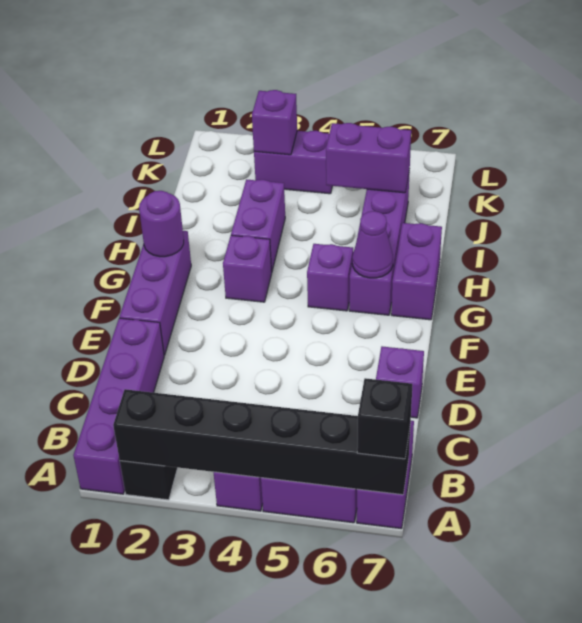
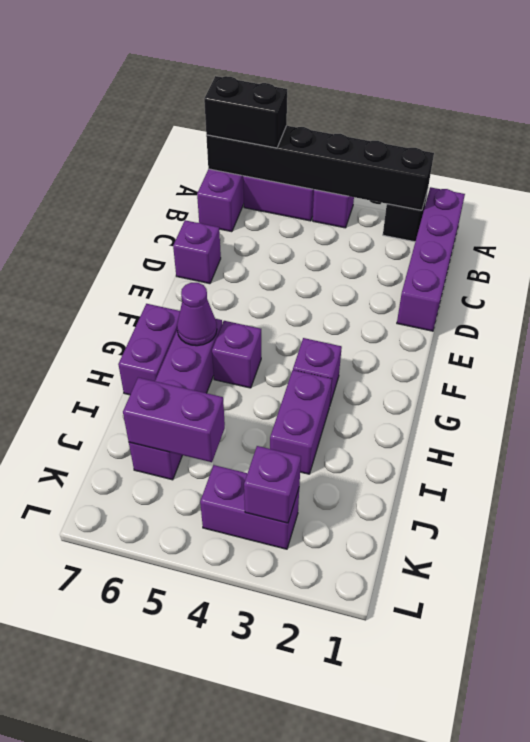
black brick A7 level 3 -> black brick A6:A7 level 3
purple brick E1:G1 level 1 -> none
purple round brick G1 level 2 -> none

